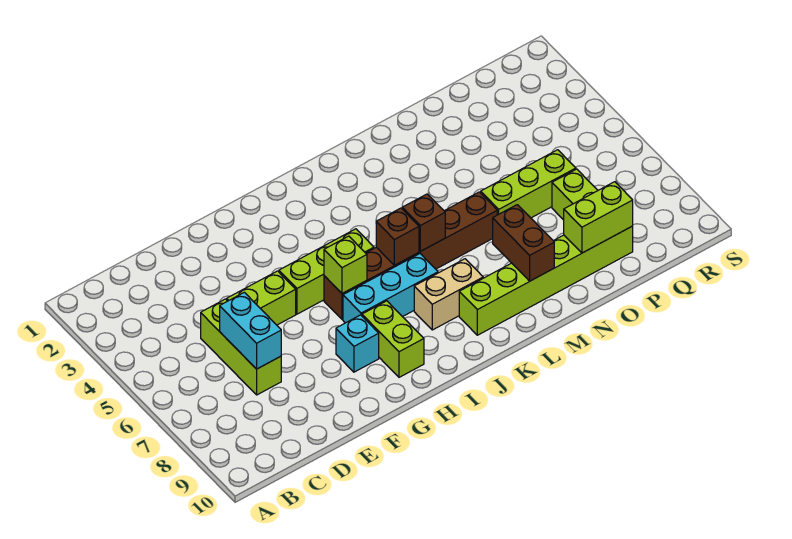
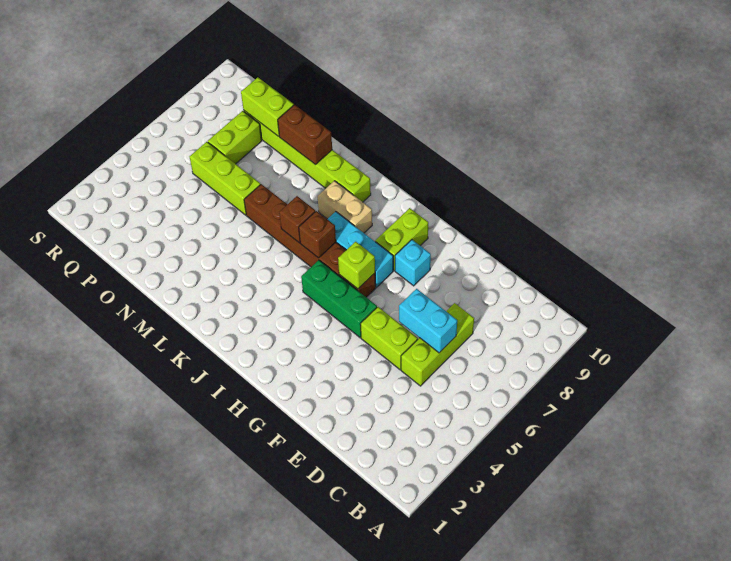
cyan brick D6:D7 level 2 -> cyan brick D6:E6 level 2
lime brick G5:I5 level 1 -> green brick G5:I5 level 1
brown brick M8:M9 level 2 -> brown brick M9:N9 level 2

